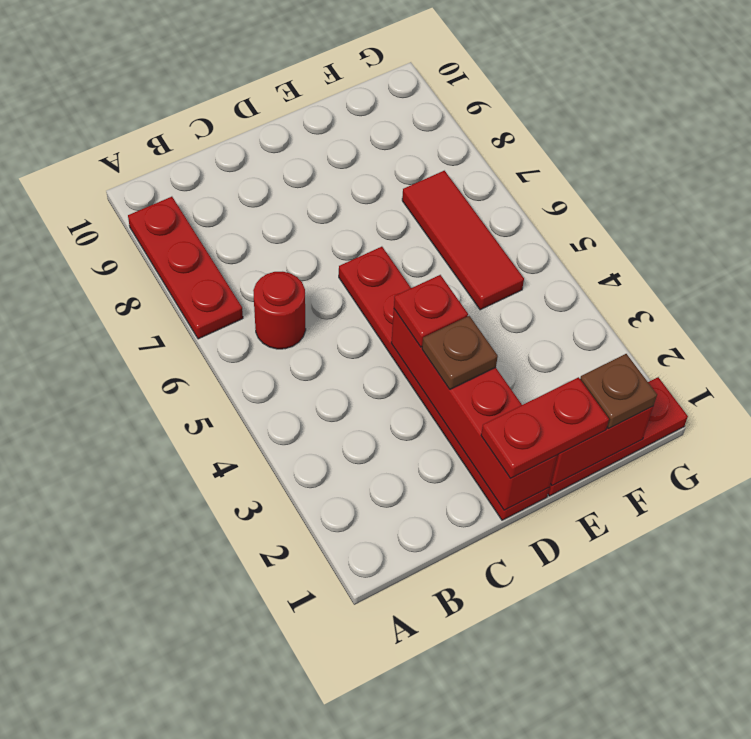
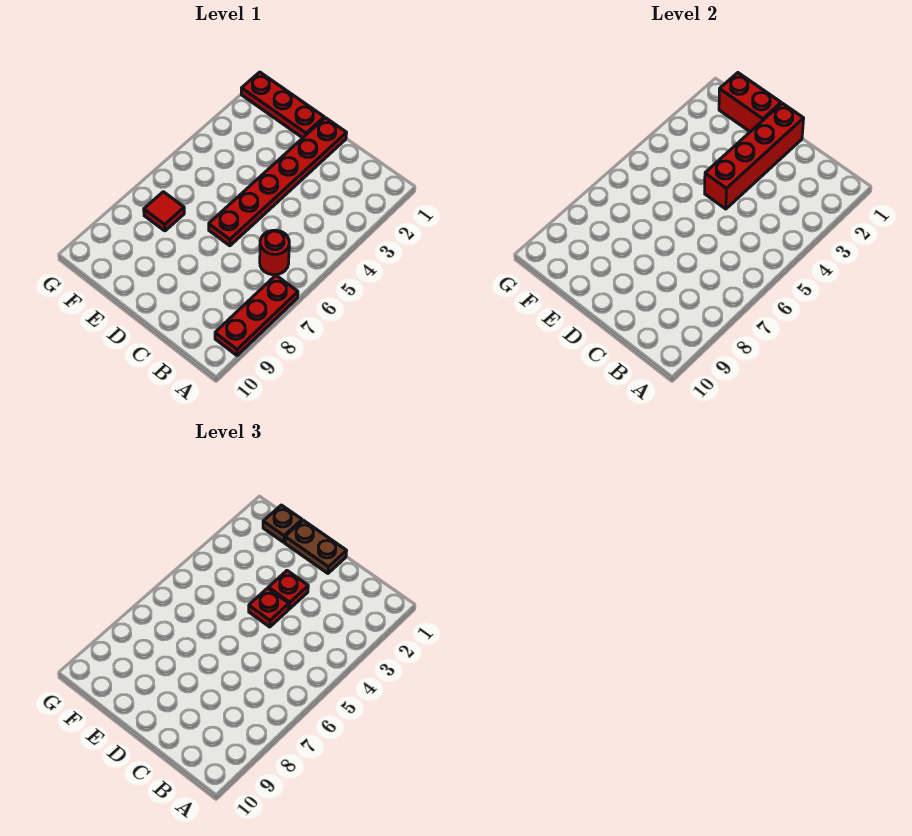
red plate D1:E1 level 3 -> brown plate D1:E1 level 3
brown plate D3 level 3 -> red plate D3 level 3
red tile F5:F7 level 1 -> red tile F7 level 1

